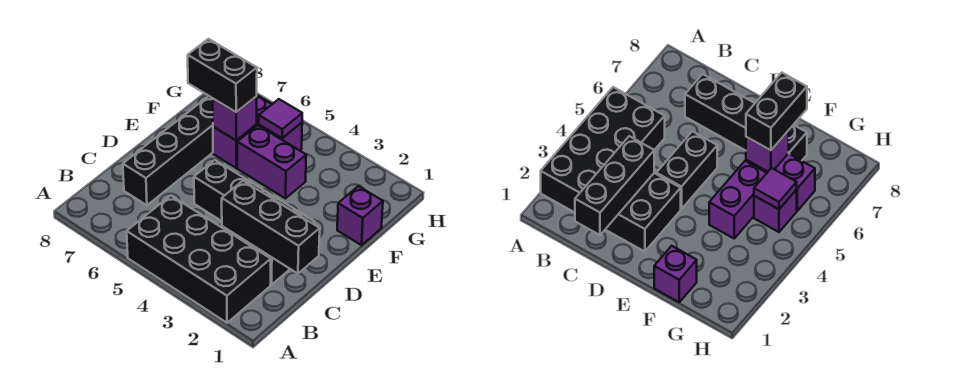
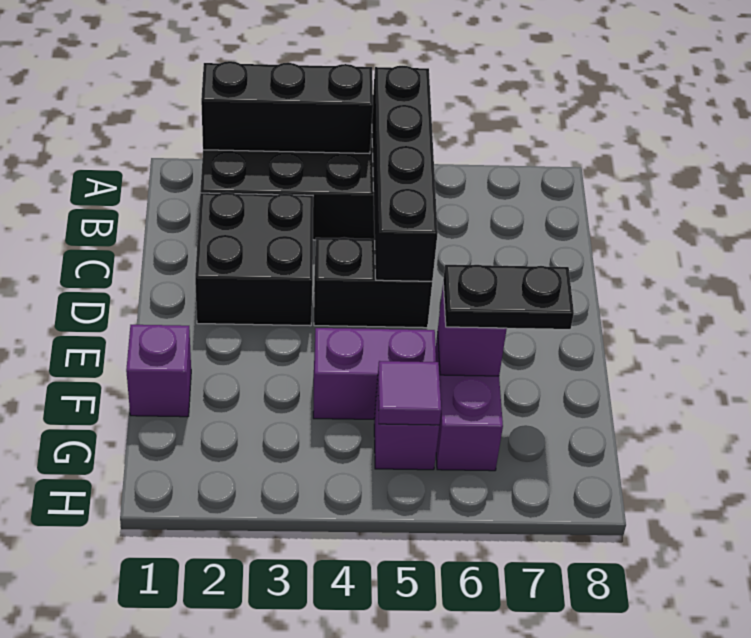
black brick C1:C3 level 2 -> black brick A2:A4 level 2
black brick C7:F7 level 1 -> black brick A5:D5 level 2
black brick F6:F7 level 3 -> black plate F6:F7 level 3

